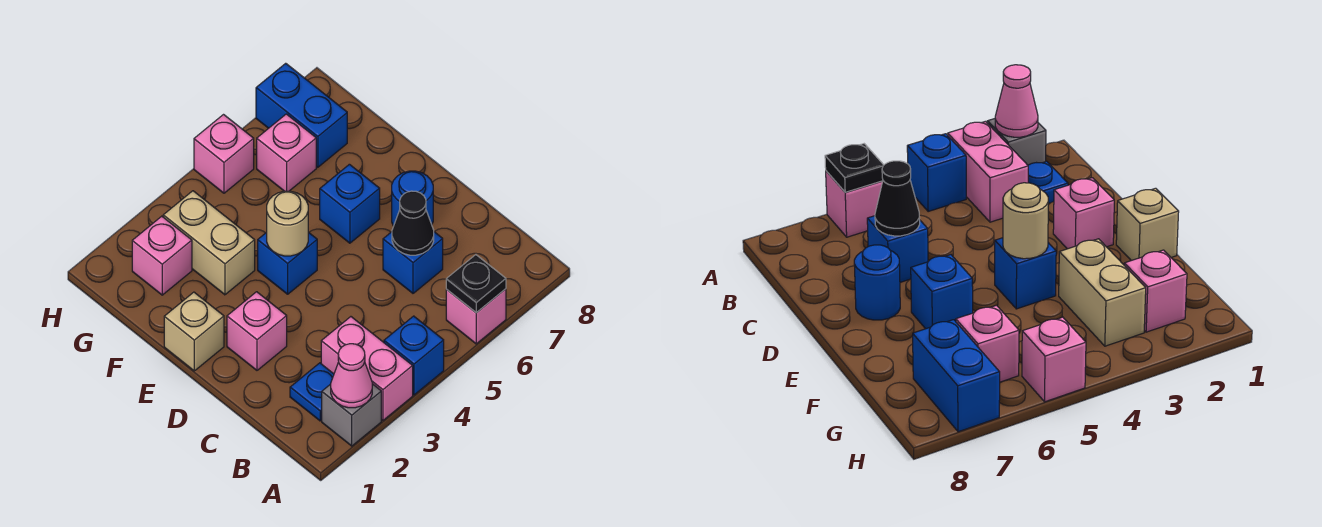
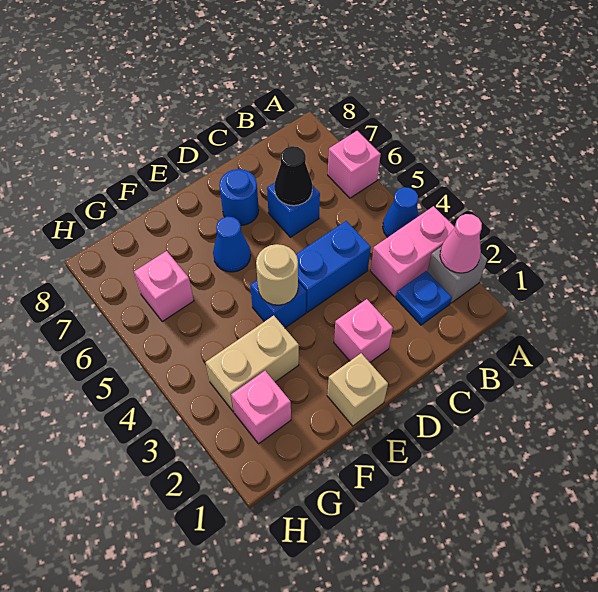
blue brick A4 level 1 -> blue cone A4 level 1
black plate A6 level 2 -> none
blue brick E6 level 1 -> blue cone E6 level 1
blue brick G7:H7 level 1 -> blue brick C4:D4 level 1
pink brick H5 level 1 -> none

